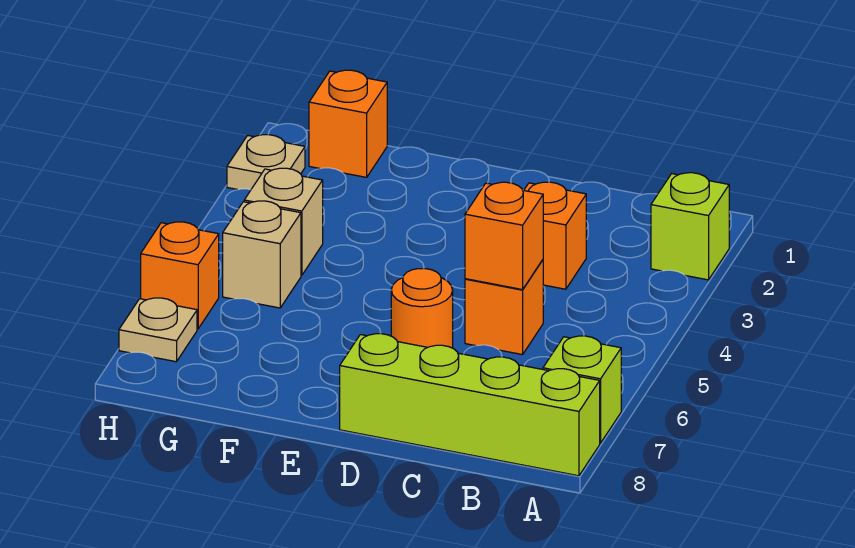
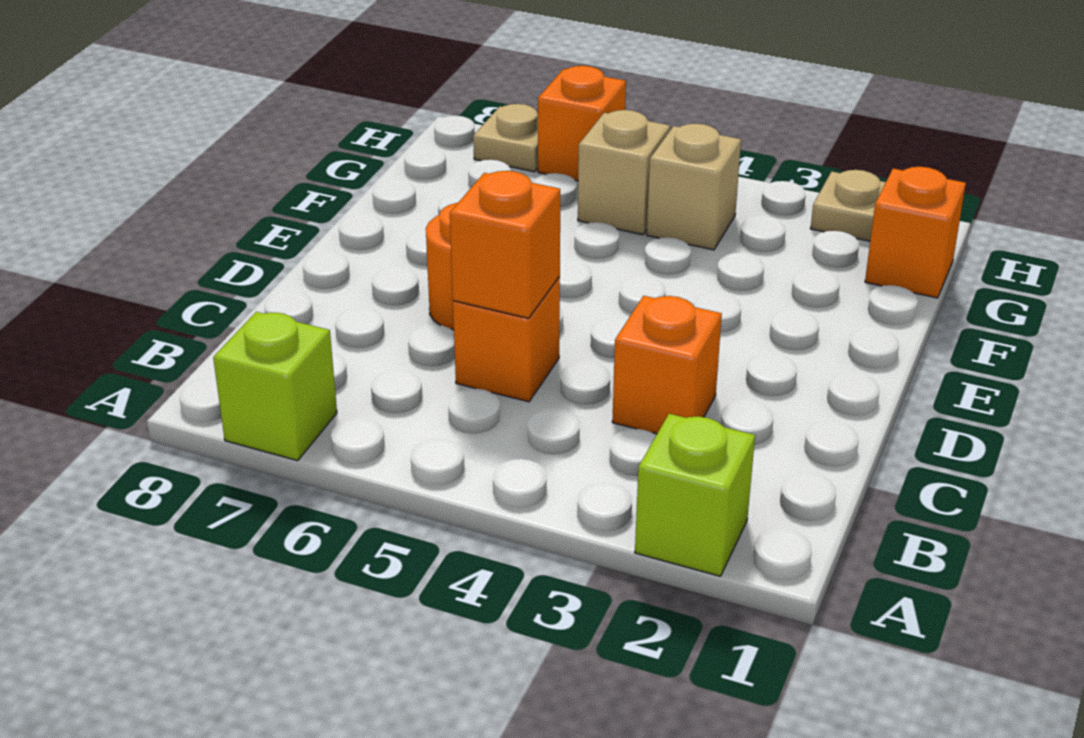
lime brick A8:D8 level 1 -> none

